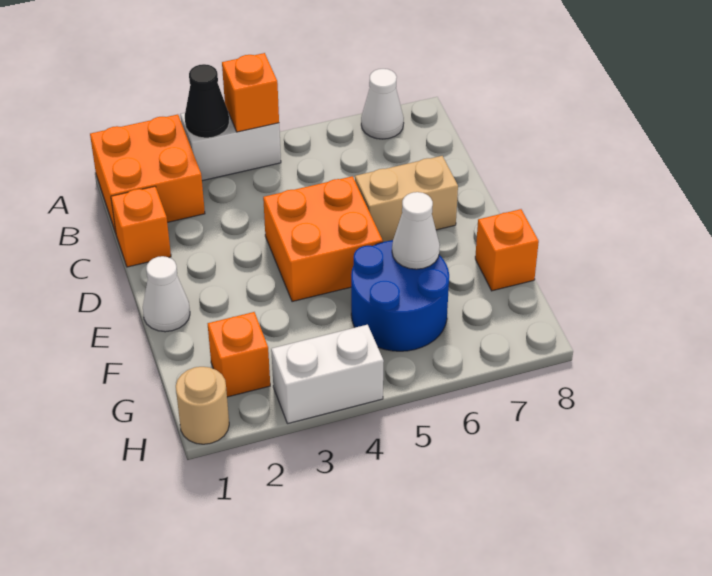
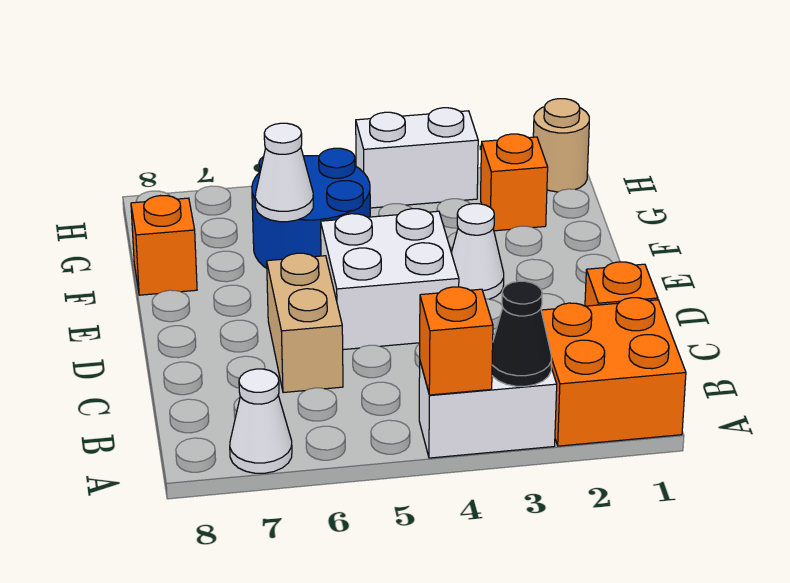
orange brick D4:E5 level 1 -> white brick D4:E5 level 1
tan brick D6:D7 level 1 -> tan brick C6:D6 level 1
white cone E1 level 1 -> white cone E3 level 1

